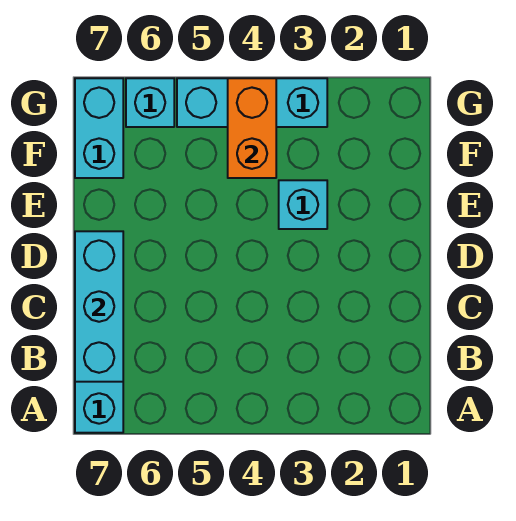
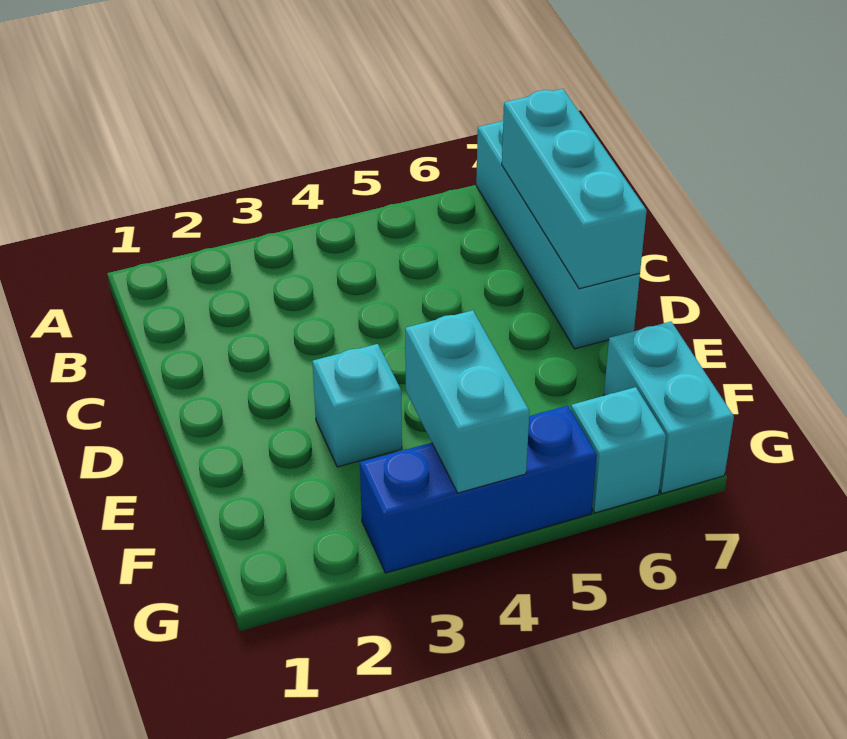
orange brick F4:G4 level 2 -> cyan brick F4:G4 level 2
cyan brick G3:G5 level 1 -> blue brick G3:G5 level 1

